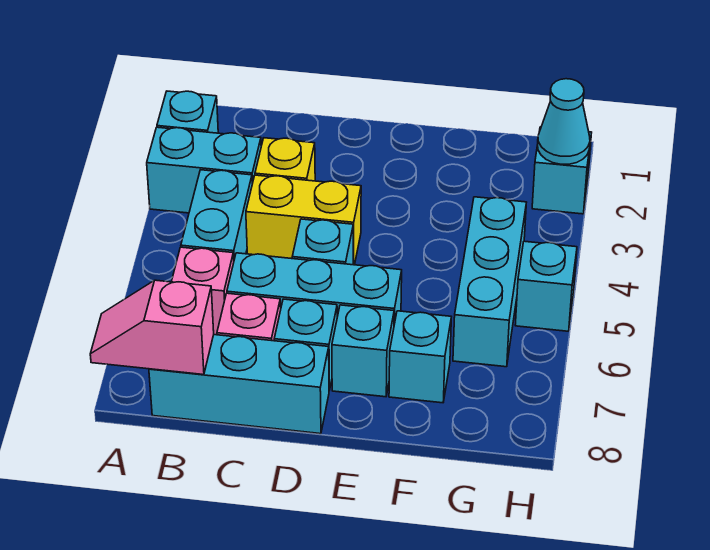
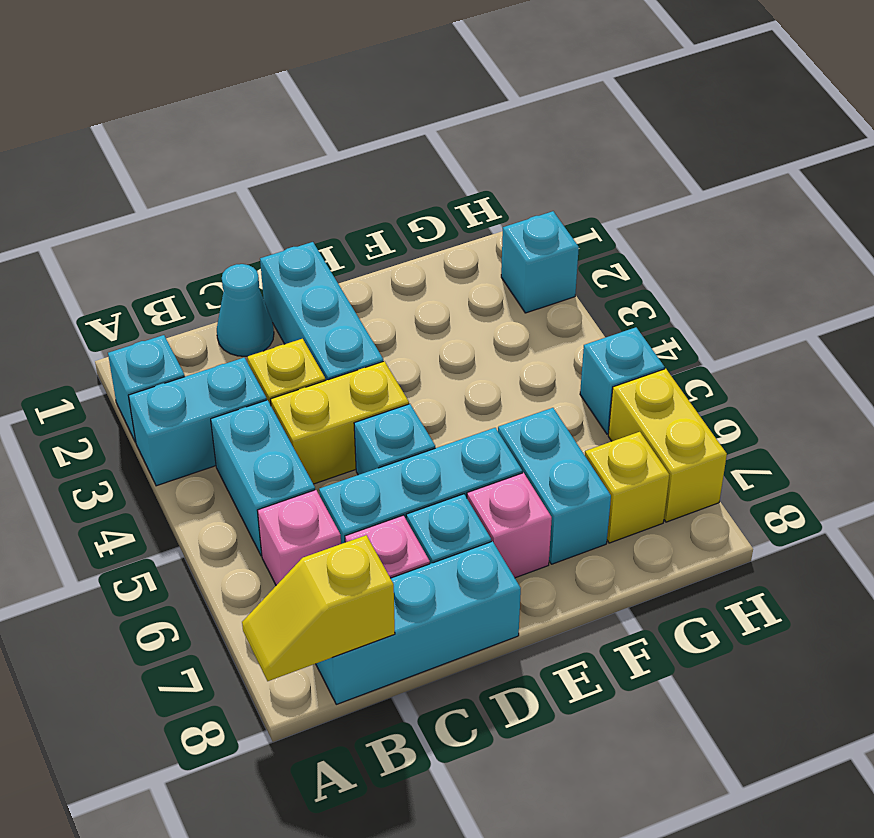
pink slope A8:B8 level 2 top B -> yellow slope A8:B8 level 2 top B
cyan brick E7 level 1 -> pink brick E7 level 1
cyan brick F7 level 1 -> cyan brick F6:F7 level 1
cyan brick G4:G6 level 1 -> cyan brick D1:D3 level 1
none -> yellow brick G7 level 1
cyan cone H2 level 2 -> cyan cone C1 level 1
none -> yellow brick H6:H7 level 1

